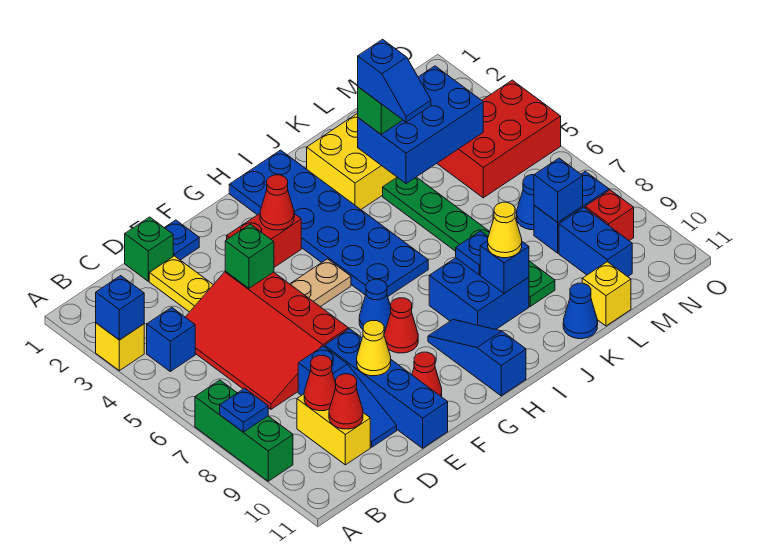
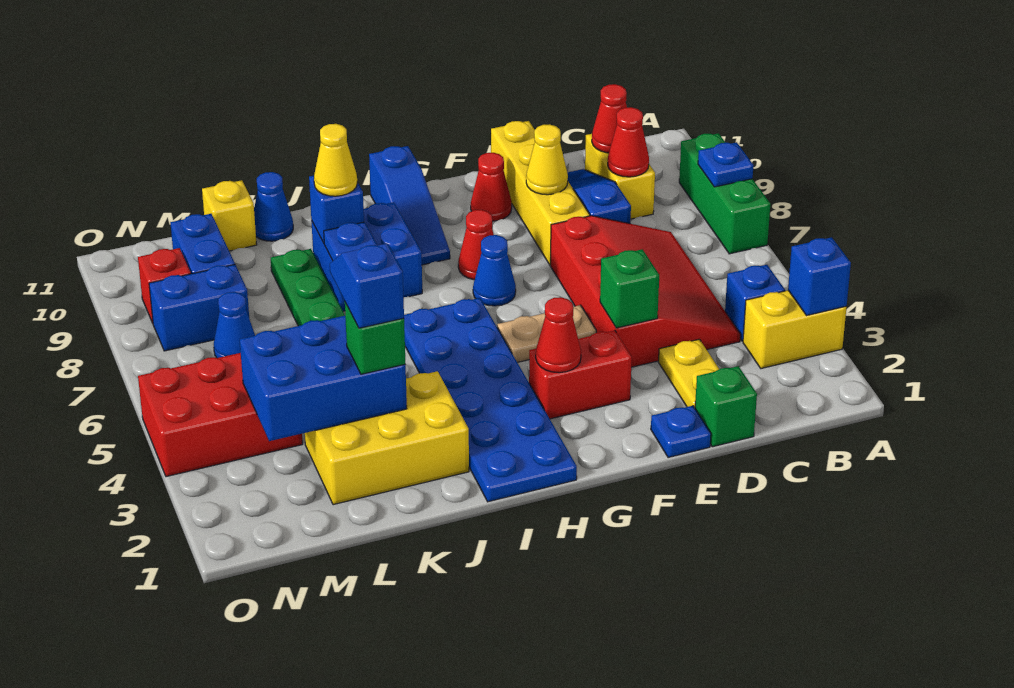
yellow brick A3 level 1 -> yellow brick A3:B3 level 1
blue brick E8:E11 level 1 -> yellow brick E8:E11 level 1
blue brick M8 level 2 -> none

